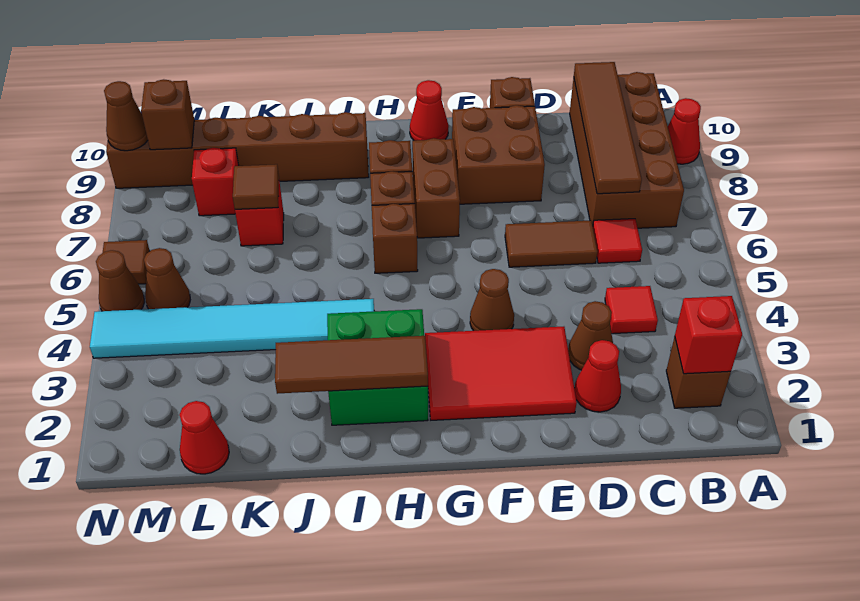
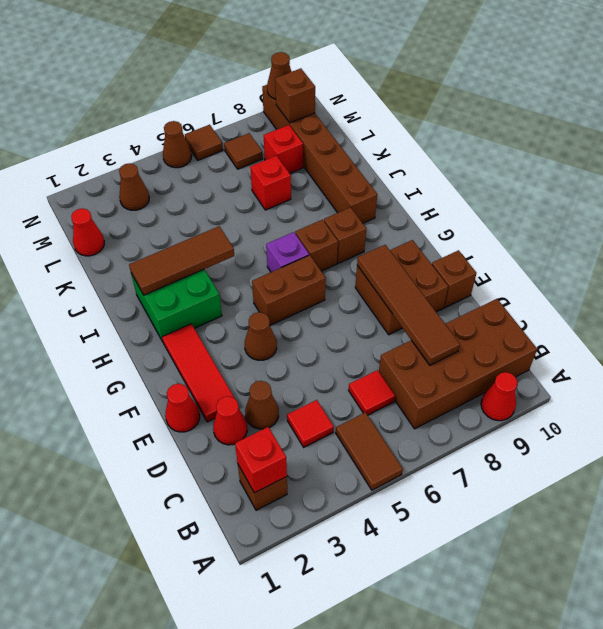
brown tile C7:C10 level 2 -> brown tile C8:F8 level 2
brown tile D6:E6 level 1 -> brown tile A5:B5 level 1
red tile E2:G3 level 1 -> red tile E2:G2 level 1
brown brick G7:G8 level 1 -> brown brick G5:G6 level 1
red cone G10 level 1 -> red cone E1 level 1
brown tile H2:J2 level 2 -> brown tile I2:I4 level 2
brown brick H6 level 1 -> purple brick H6 level 1
cyan tile I4:N4 level 1 -> none
brown tile K7 level 2 -> brown tile M7 level 1
brown cone M5 level 1 -> brown cone M3 level 1

